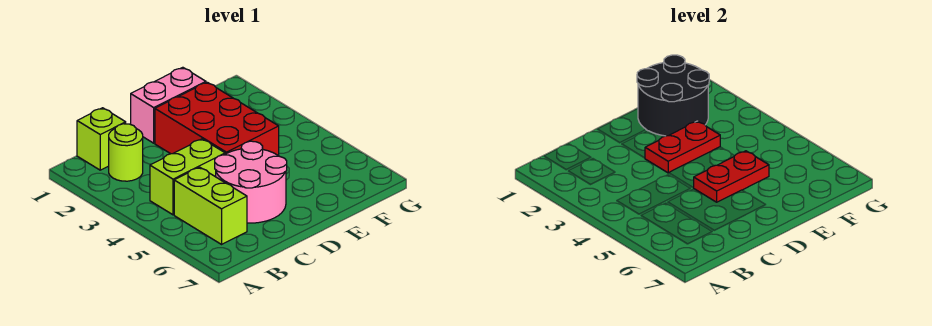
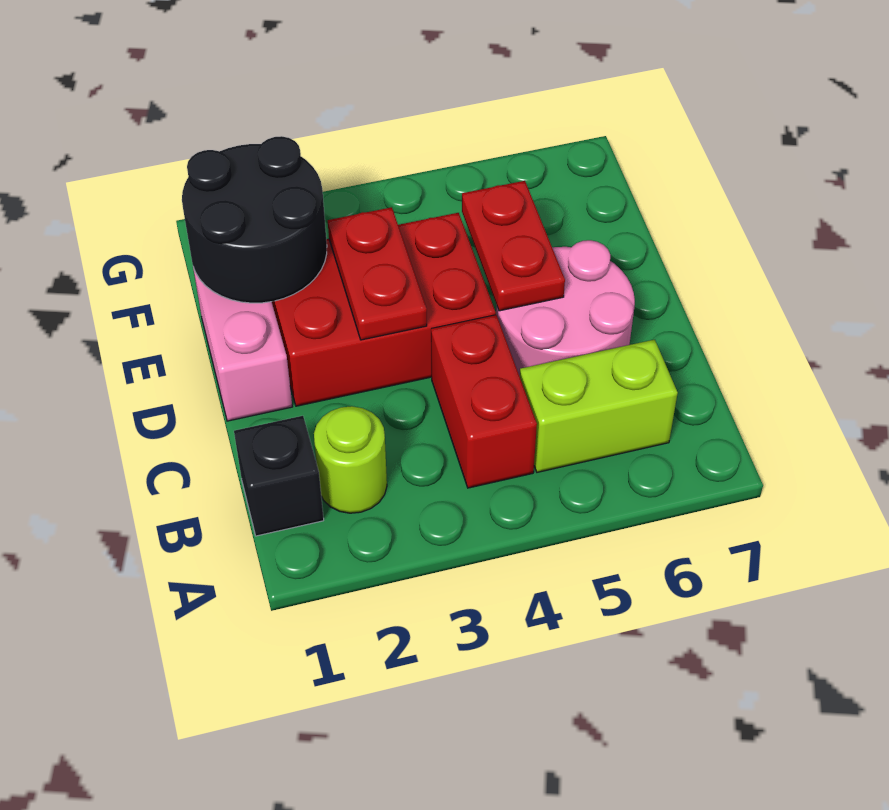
lime brick B1 level 1 -> black brick B1 level 1
lime brick B4:C4 level 1 -> red brick B4:C4 level 1

